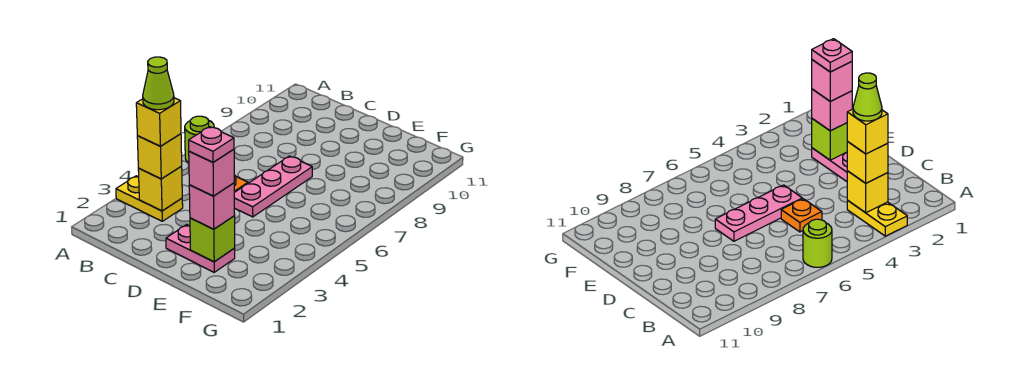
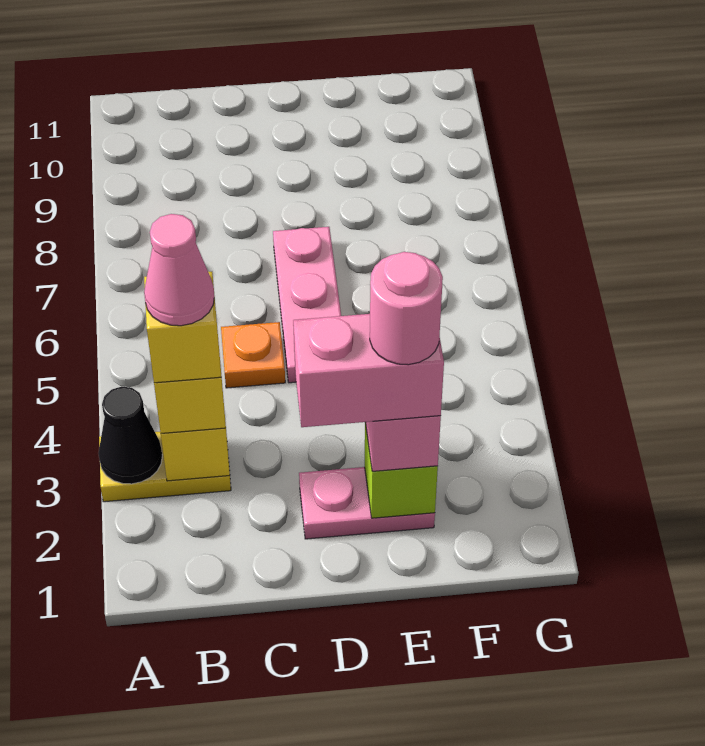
none -> black cone A3 level 2
lime round brick A6 level 1 -> none
lime cone B3 level 5 -> pink cone B3 level 5
pink brick E2 level 4 -> pink brick D2:E2 level 4
pink plate E2 level 5 -> pink round brick E2 level 5

